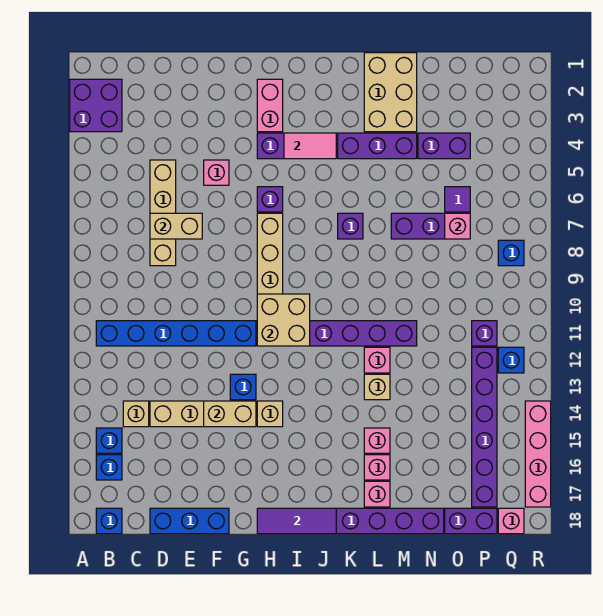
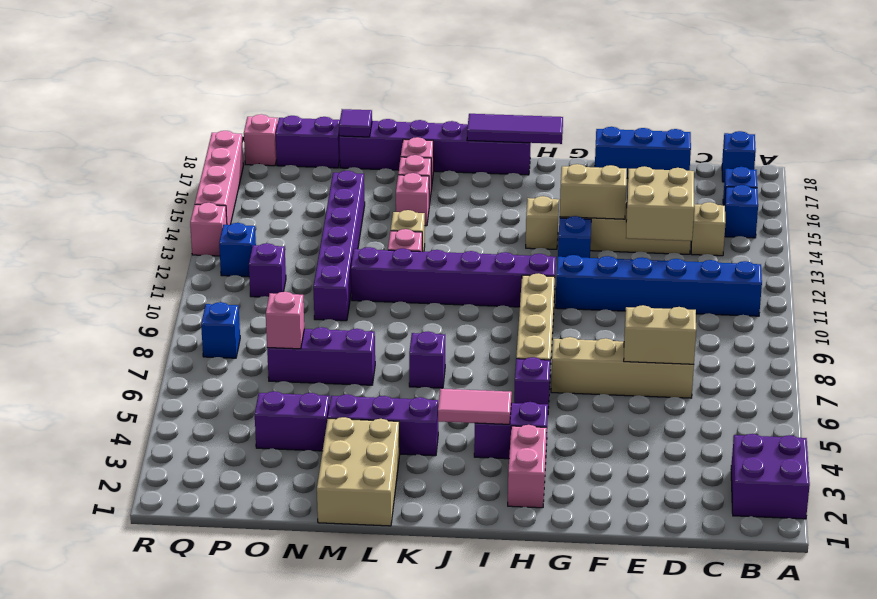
tan brick D5:D8 level 1 -> tan brick D7:G7 level 1
pink brick F5 level 1 -> pink brick R13 level 1
tan brick H10:I11 level 2 -> tan brick D13:E14 level 2
purple tile O6 level 1 -> purple tile N18 level 2
purple brick P12:P17 level 1 -> purple brick N10:N15 level 1

